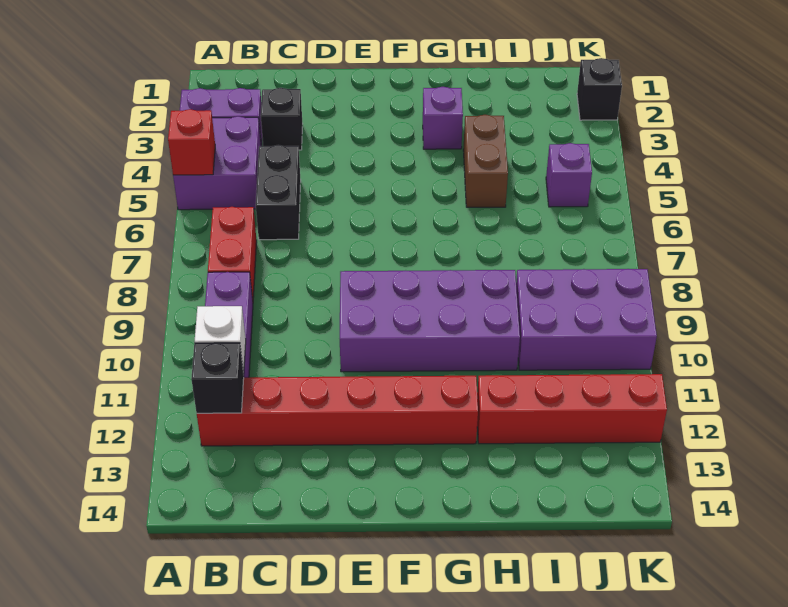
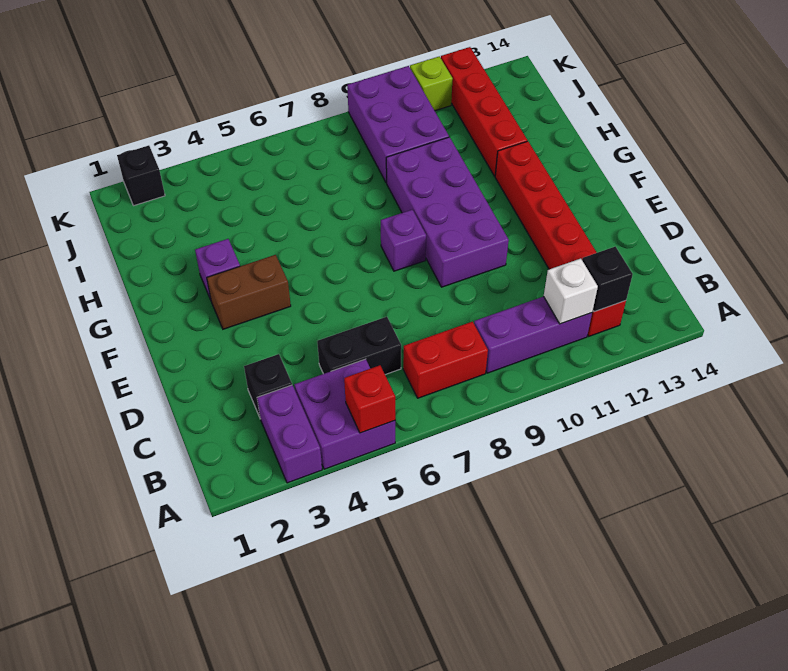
brown brick H4:H5 level 1 -> brown brick F3:F4 level 1
purple brick J5 level 1 -> purple brick F8 level 1
none -> lime brick K11 level 1

